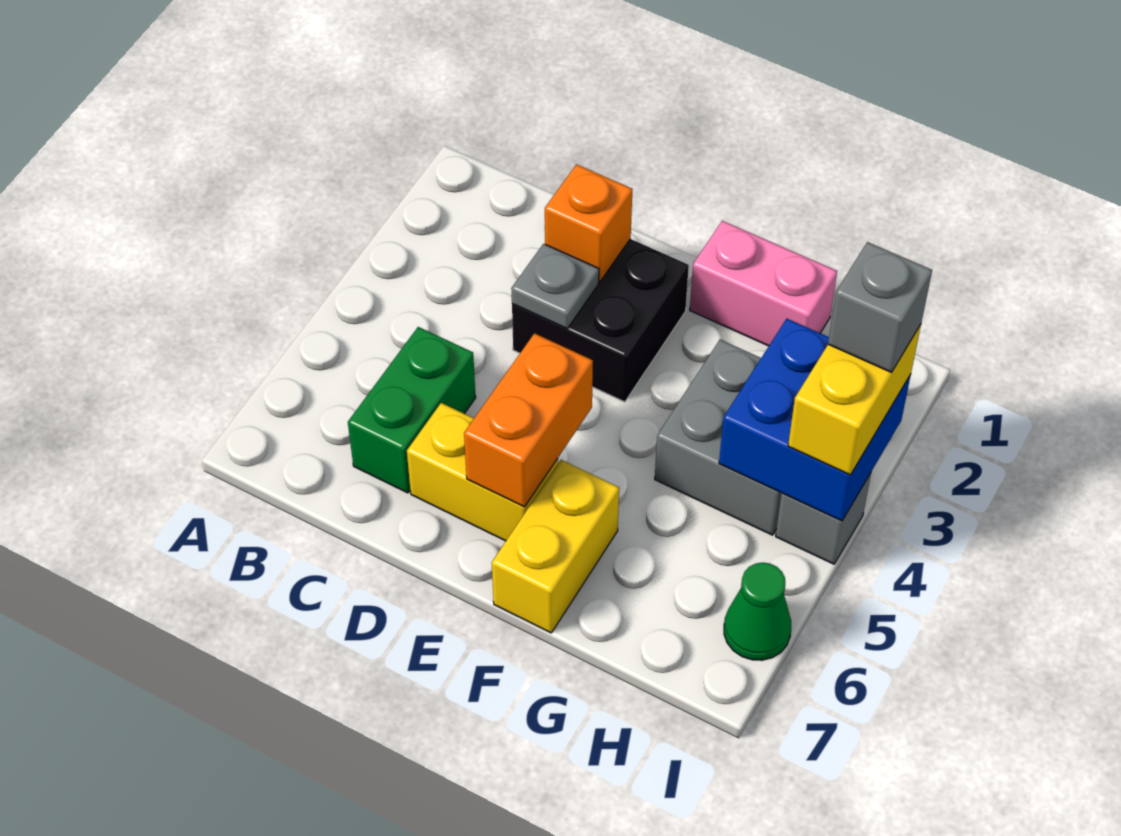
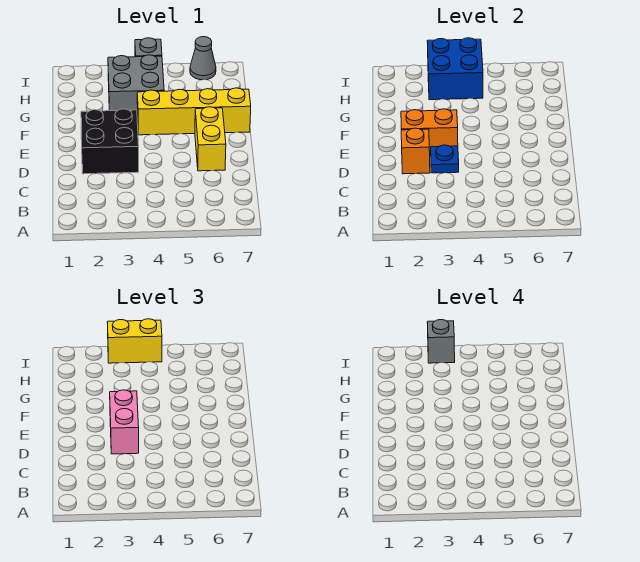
green brick C5:C6 level 1 -> none
grey plate D3 level 2 -> blue plate D3 level 2
orange brick E5:E6 level 2 -> orange brick E2:E3 level 2
pink brick F1:G1 level 1 -> pink brick D3:E3 level 3
yellow brick F6:F7 level 1 -> yellow brick F4:F7 level 1
green cone I6 level 1 -> grey cone I6 level 1

